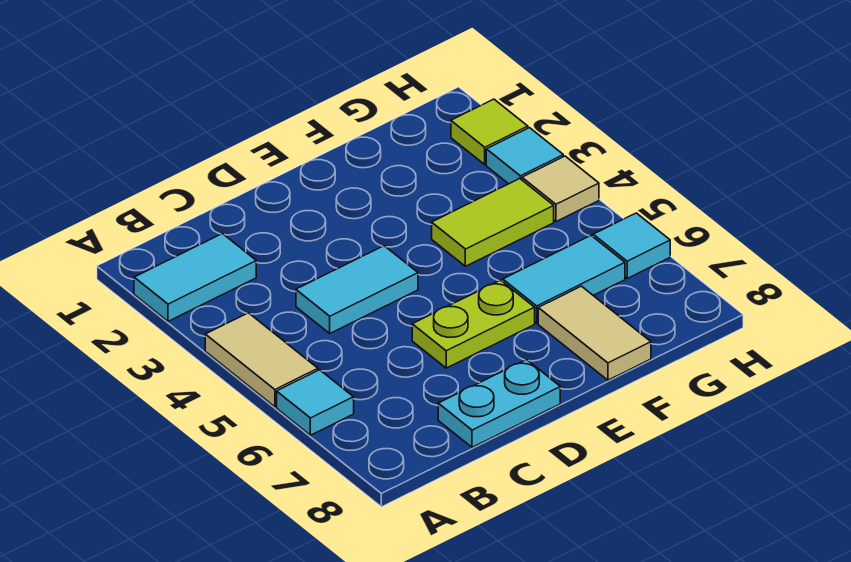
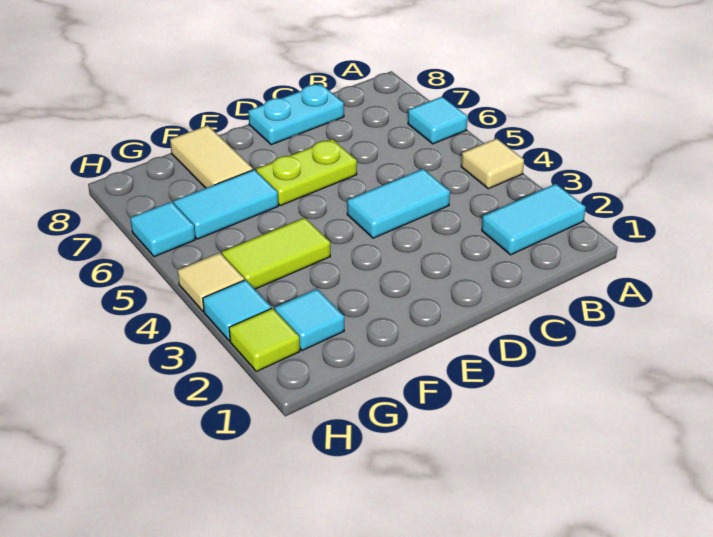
tan tile A4:A5 level 1 -> tan tile A4 level 1
none -> cyan tile G2 level 1

